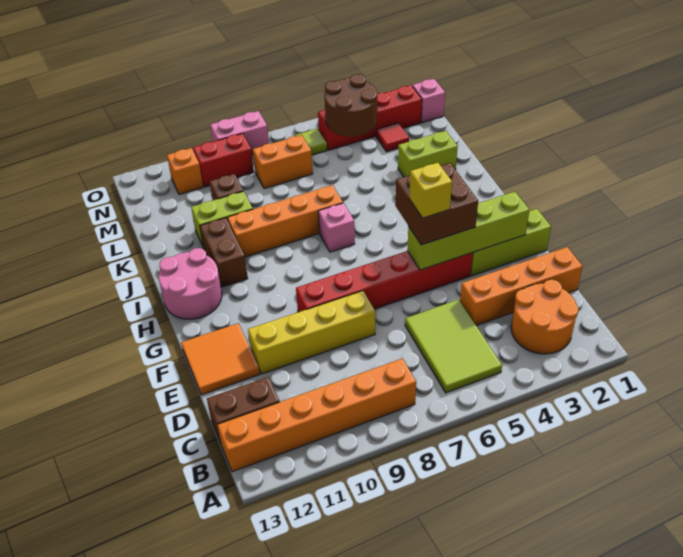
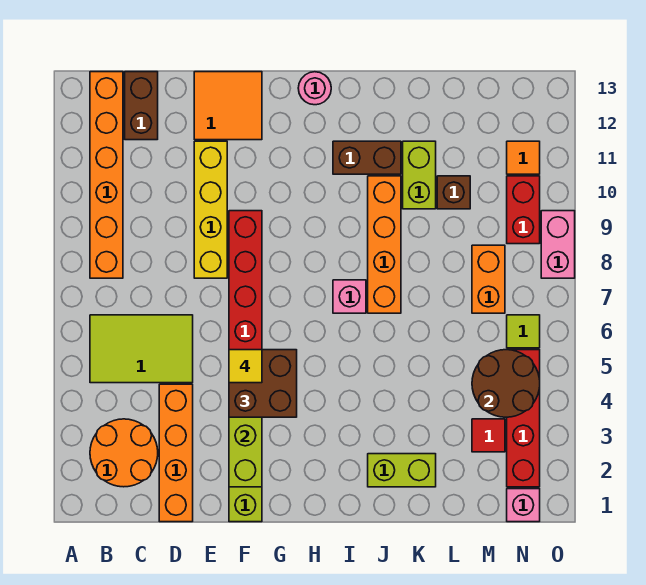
yellow brick F5 level 4 -> yellow tile F5 level 4
pink round brick H12:I13 level 1 -> pink round brick H13 level 1
lime brick K2:K3 level 1 -> lime brick J2:K2 level 1
orange brick N11 level 1 -> orange tile N11 level 1

